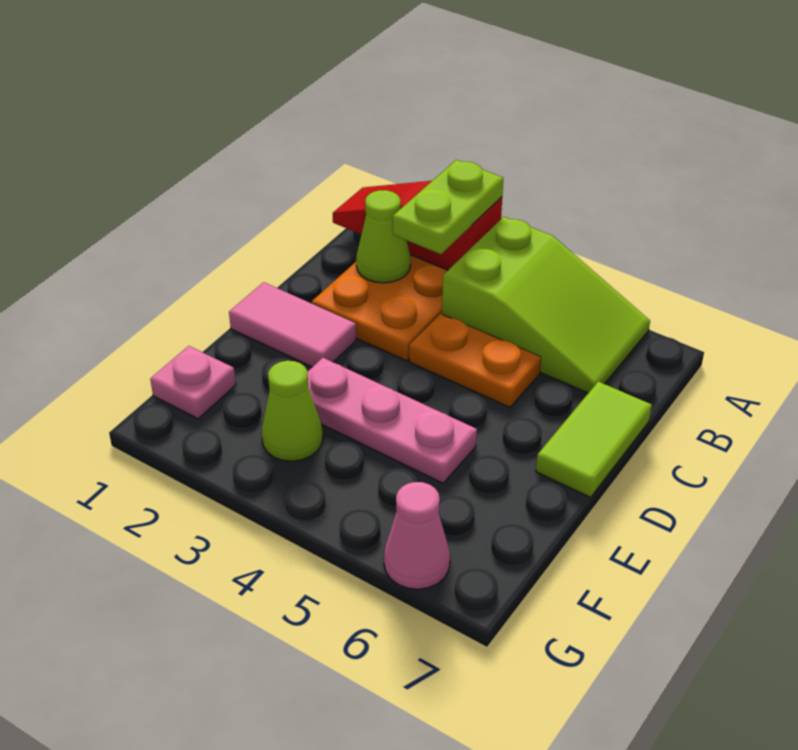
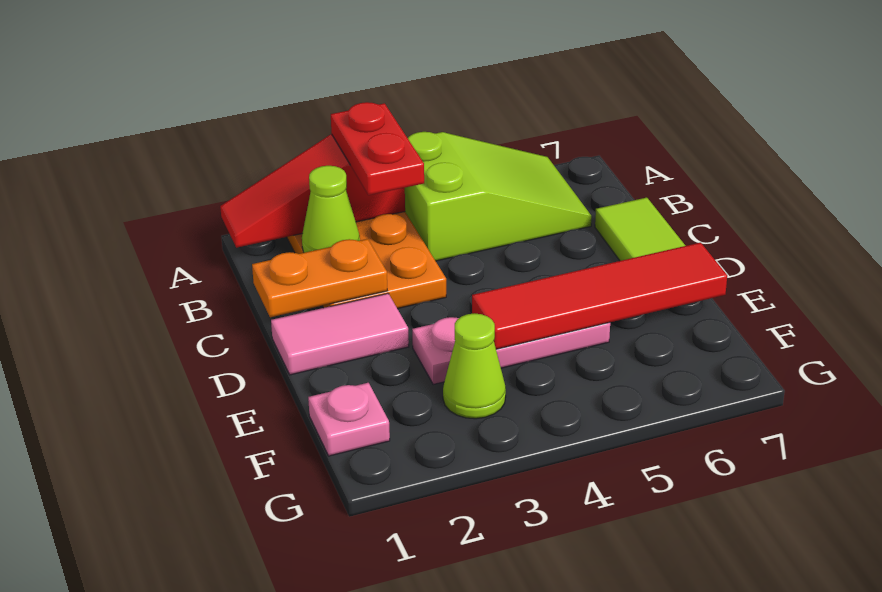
lime plate A3:B3 level 3 -> red plate A3:B3 level 3
orange plate C4:C5 level 1 -> orange plate C1:C2 level 2
none -> red tile E4:E7 level 2
pink cone G6 level 1 -> none

